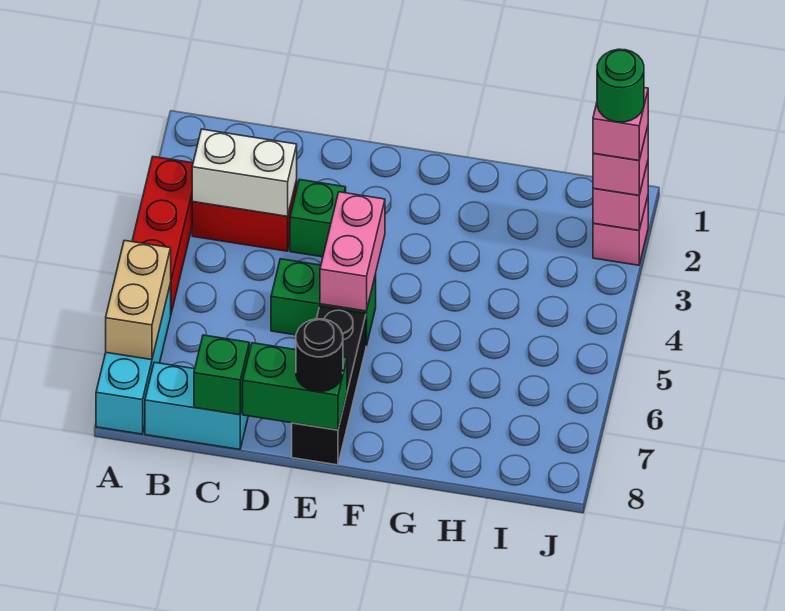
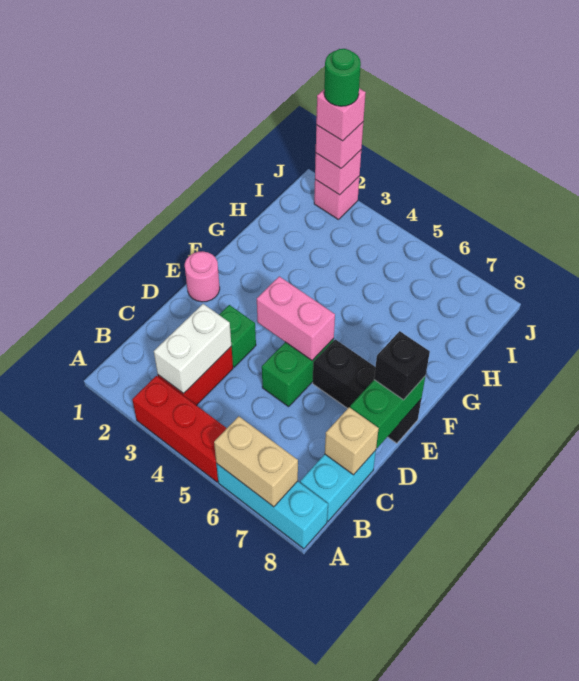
green brick C8 level 2 -> tan brick C8 level 2
none -> pink round brick E1 level 1
black round brick E8 level 3 -> black brick E8 level 3

